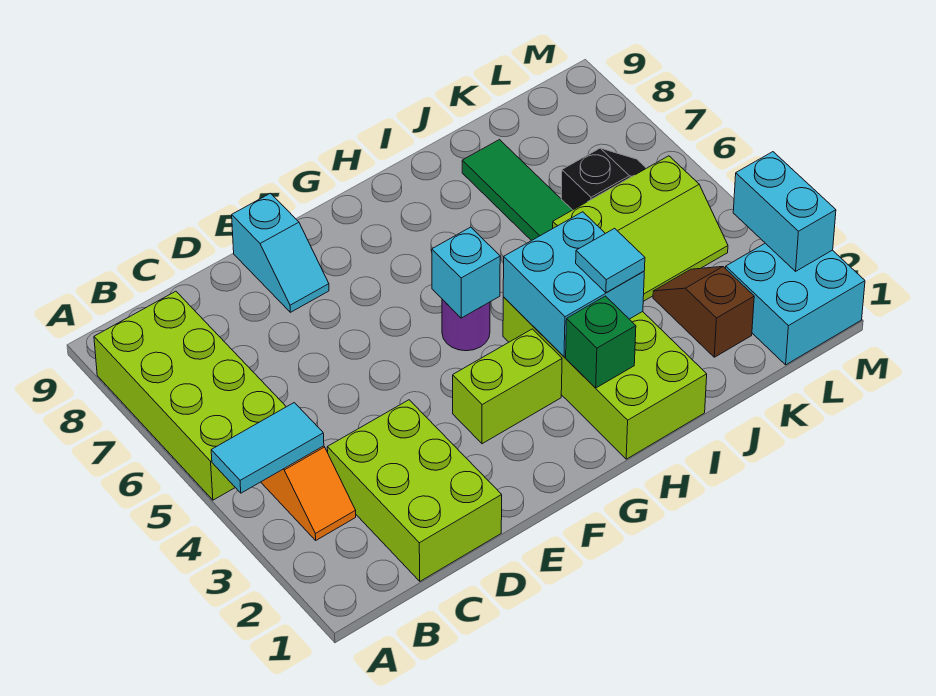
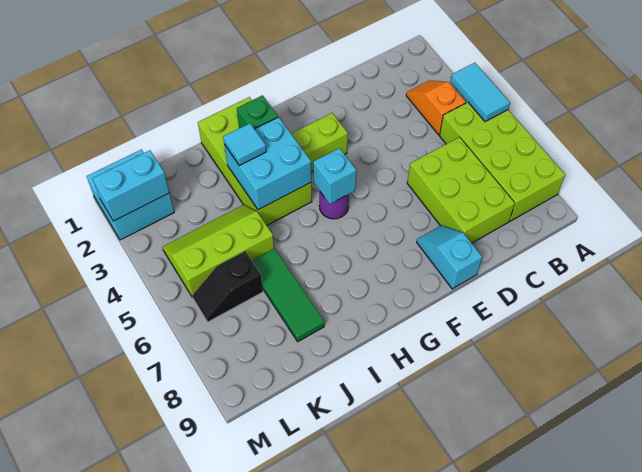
cyan tile A4:B4 level 2 -> cyan tile A4:A5 level 2
lime brick C1:D3 level 1 -> lime brick C6:D8 level 1
brown slope K2:K3 level 1 top 2 -> none
cyan brick M2:M3 level 2 -> cyan brick L2:M2 level 2

